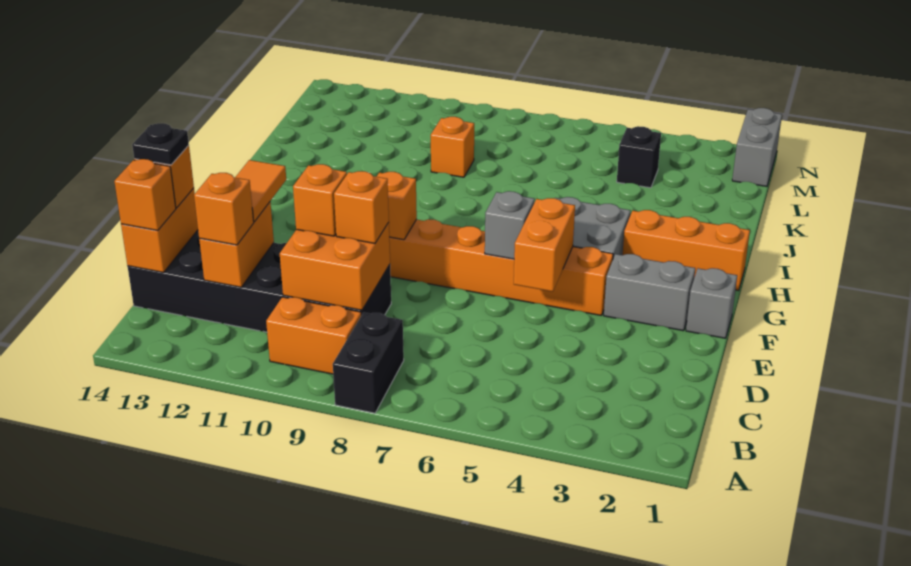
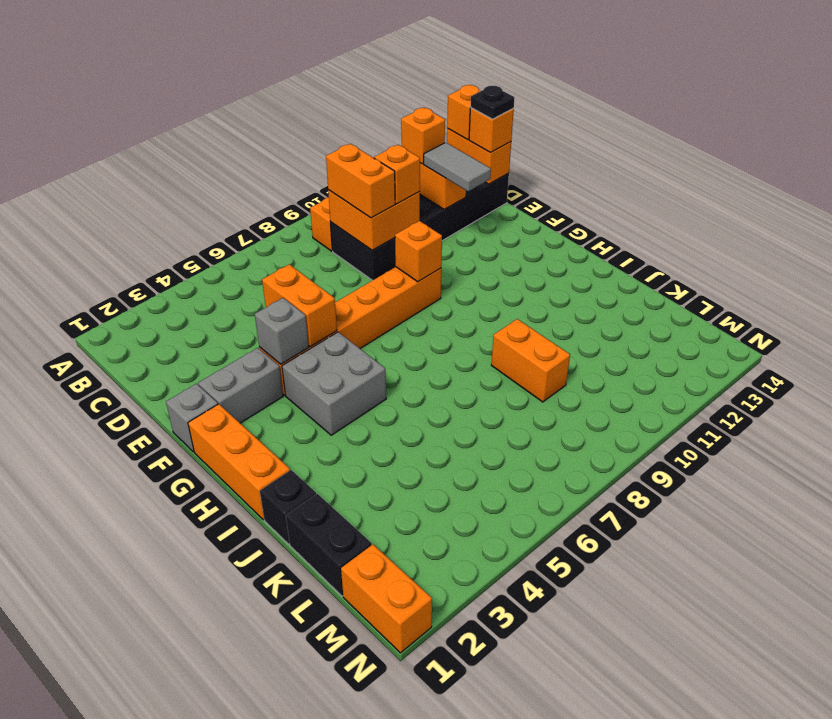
black brick A8:B8 level 1 -> black brick K1:L1 level 1
orange brick D9 level 3 -> orange brick C9:D9 level 3
orange tile D12:E12 level 3 -> grey tile D12:E12 level 3
grey brick F6 level 2 -> grey brick F4 level 2
orange brick H1:H3 level 1 -> orange brick G1:I1 level 1
orange brick K9 level 1 -> orange brick J9:K9 level 1
black brick L4 level 1 -> black brick J1 level 1
grey brick M1:N1 level 1 -> orange brick M1:N1 level 1

